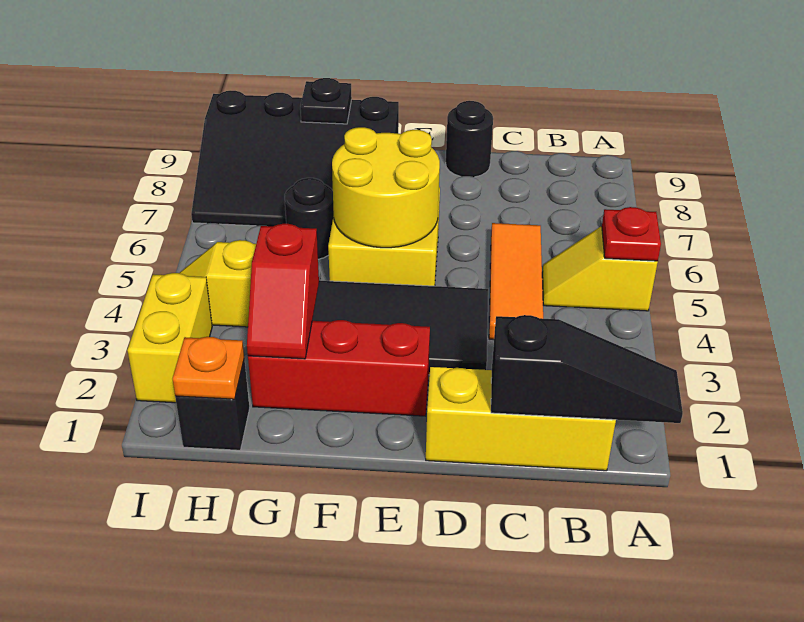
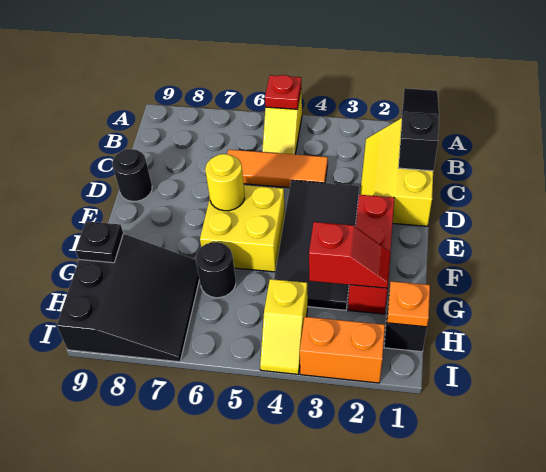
yellow round brick E5:F6 level 2 -> yellow round brick E6 level 2
black slope F7:I9 level 1 top 9 -> black slope G7:I9 level 1 top 9
yellow brick I2:I3 level 1 -> orange brick I2:I3 level 1

